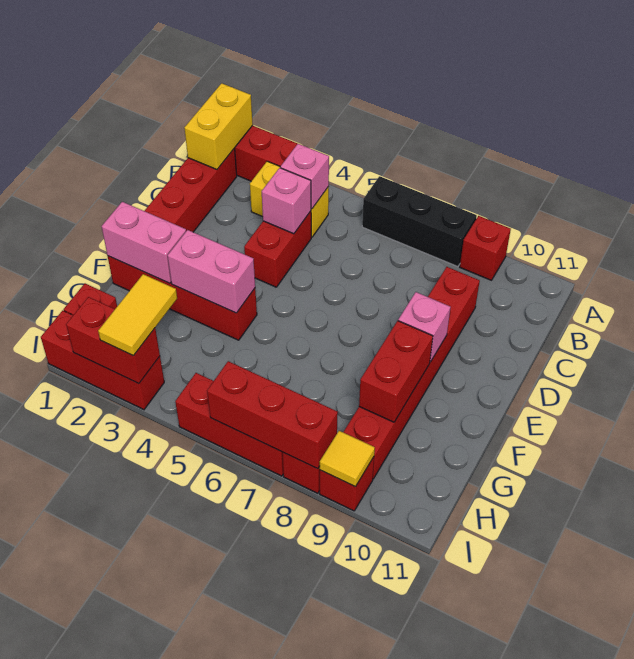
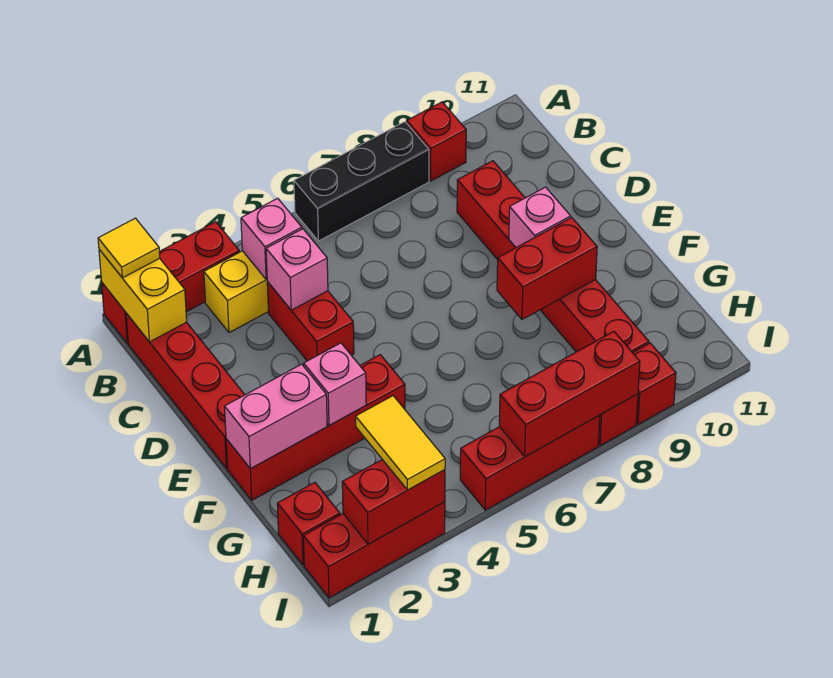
pink brick F3:F4 level 2 -> pink brick F3 level 2
red brick F9:G9 level 2 -> red brick F8:F9 level 2
yellow tile I9 level 2 -> yellow tile A1 level 3

